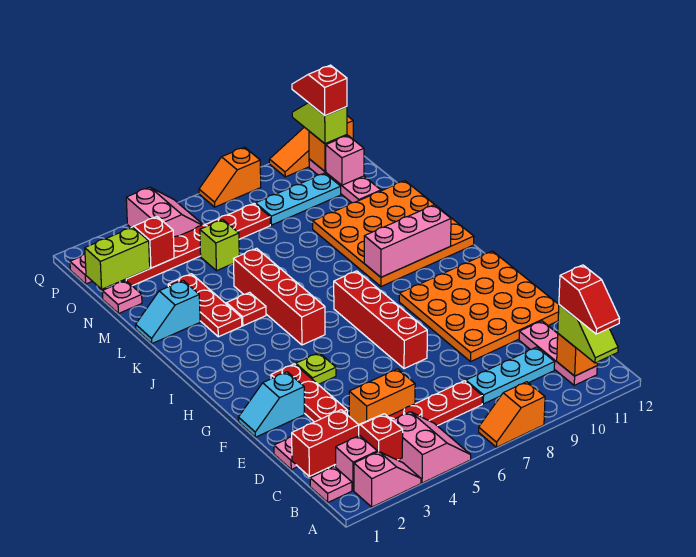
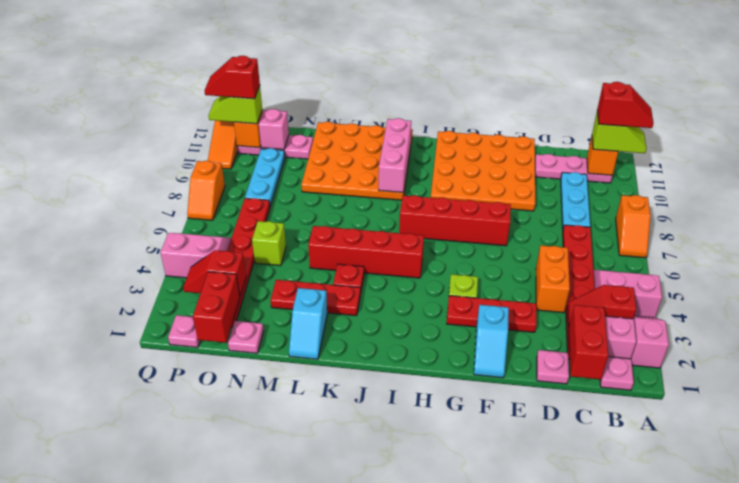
lime brick O1:O2 level 2 -> red brick O1:O2 level 2

